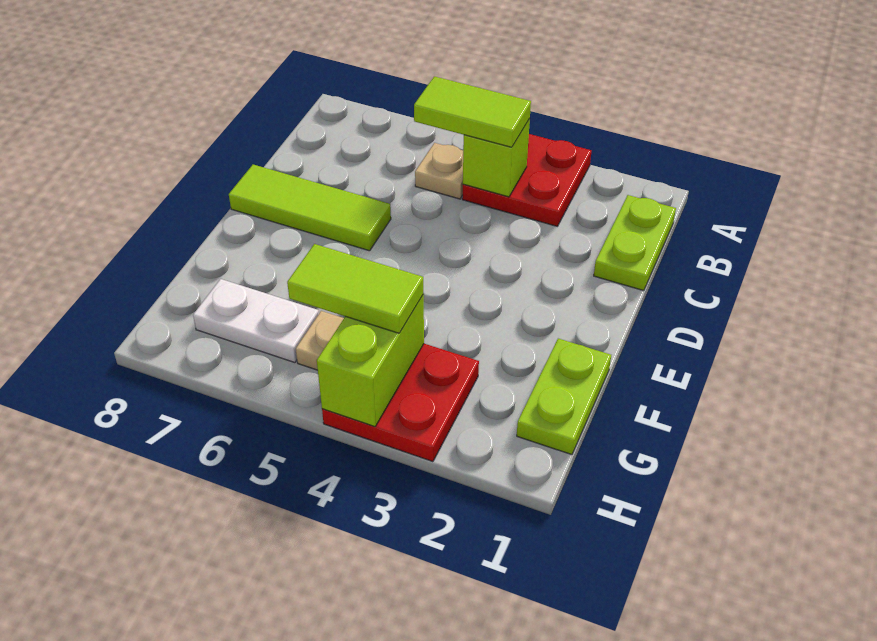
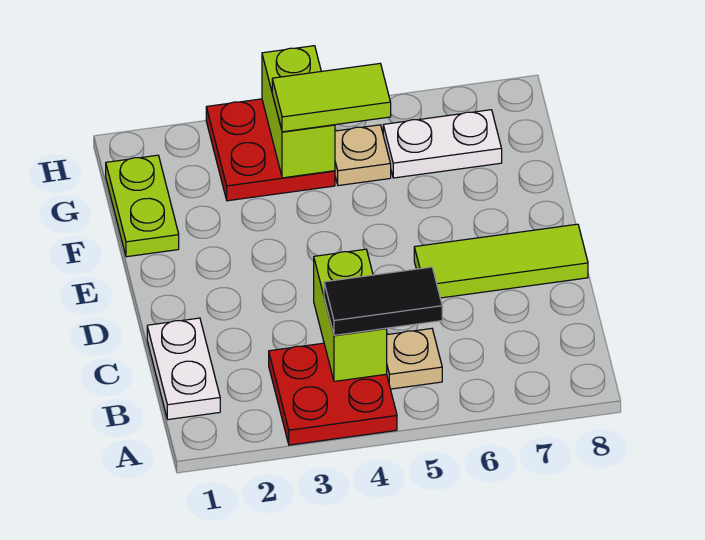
lime plate B1:C1 level 1 -> white plate B1:C1 level 1
lime brick B4 level 2 -> lime brick B4:C4 level 2
lime tile B4:B5 level 3 -> black tile B4:B5 level 3

